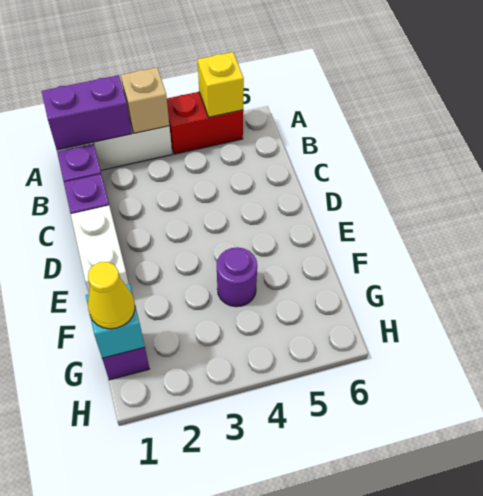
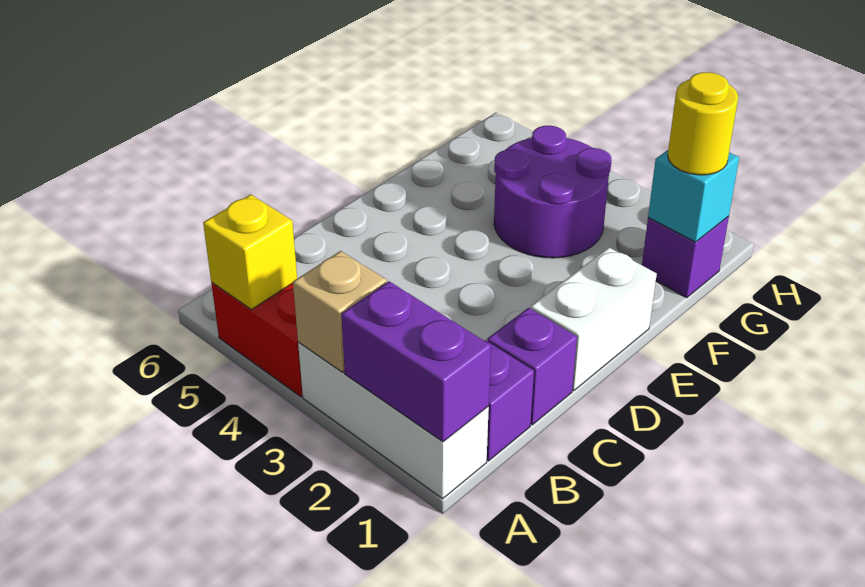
purple round brick F4 level 1 -> purple round brick F3:G4 level 1
yellow cone G1 level 3 -> yellow round brick G1 level 3

